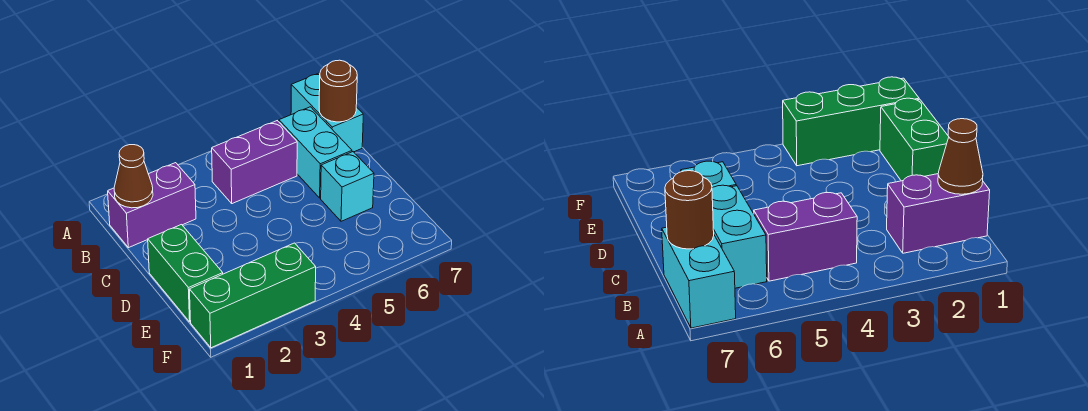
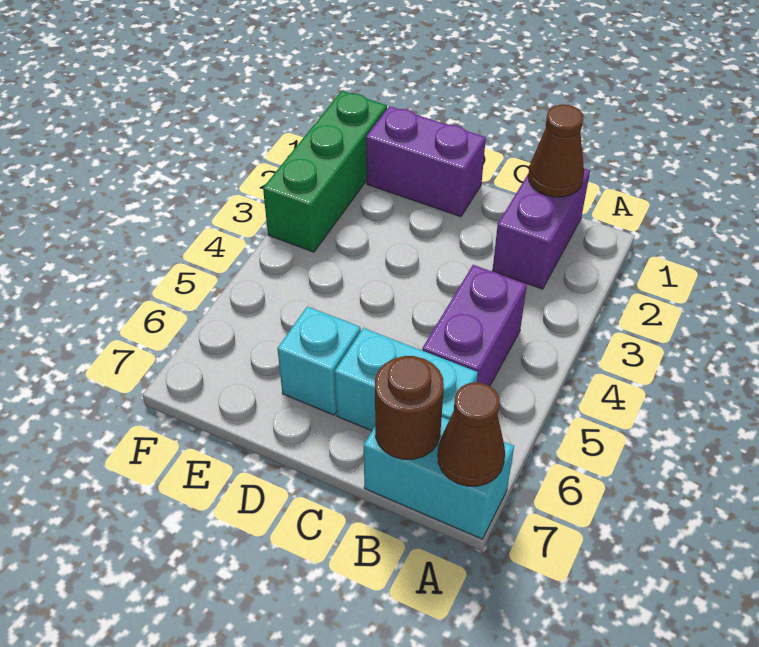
none -> brown cone A7 level 2
green brick D1:E1 level 1 -> purple brick D1:E1 level 1

